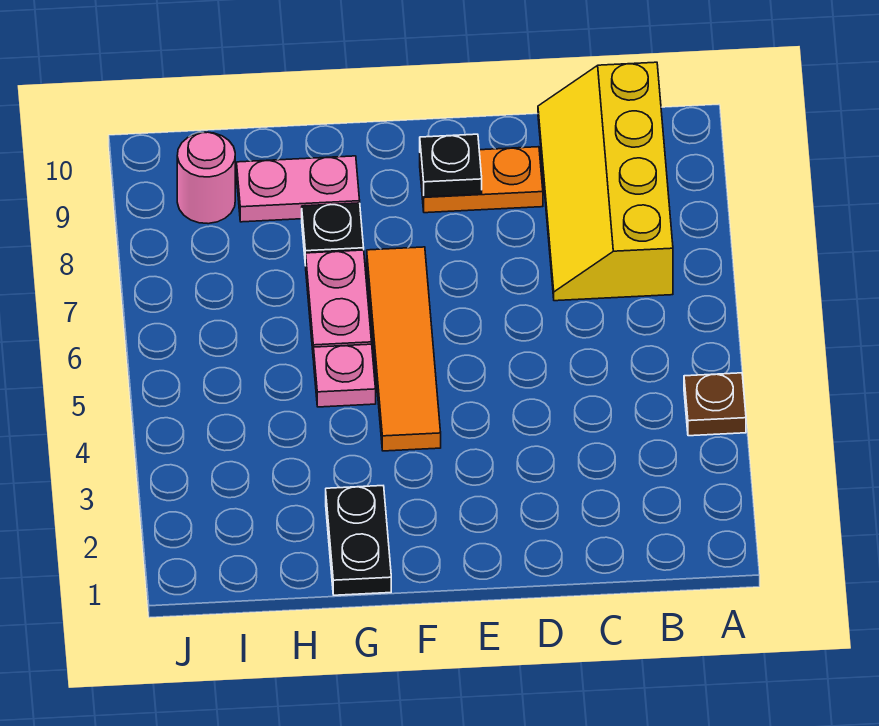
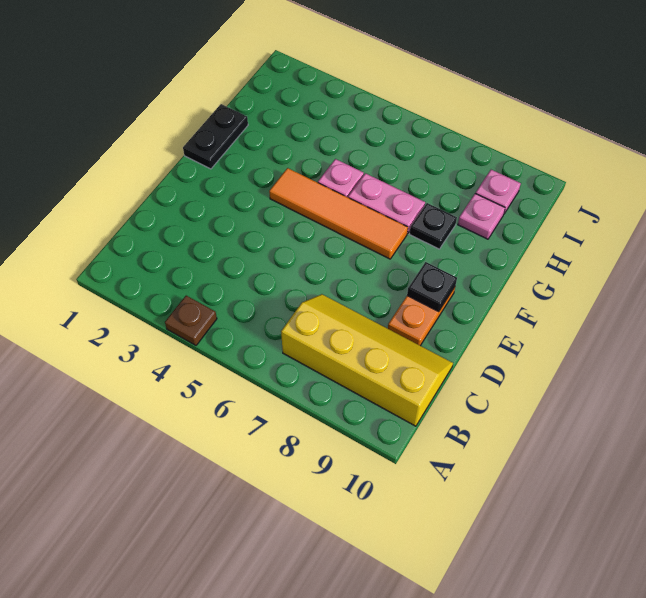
black plate G1:G2 level 1 -> black plate F1:G1 level 1
pink plate G9:H9 level 1 -> pink plate H9 level 1
pink round brick I9 level 1 -> pink plate I9 level 1

